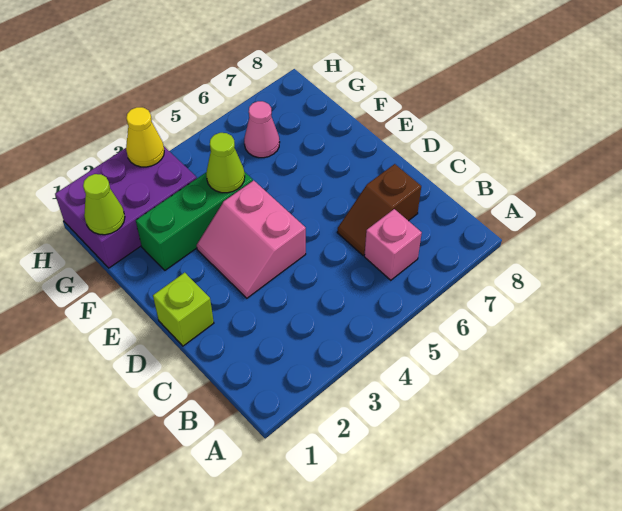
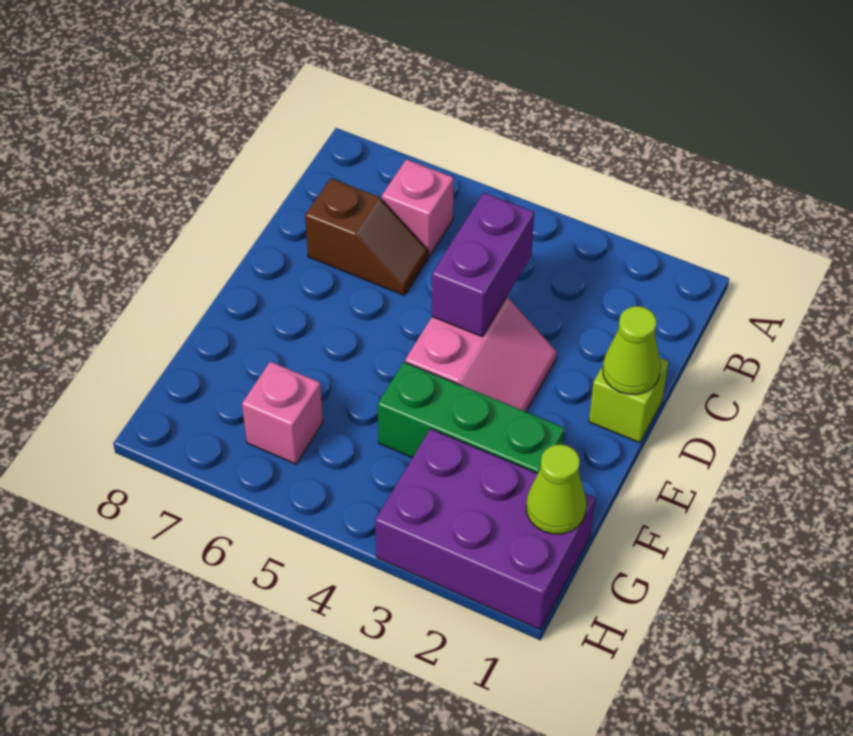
none -> purple brick C4:D4 level 2
lime cone F4 level 2 -> lime cone D1 level 2
pink cone G6 level 1 -> pink brick G6 level 1
yellow cone H3 level 2 -> none

